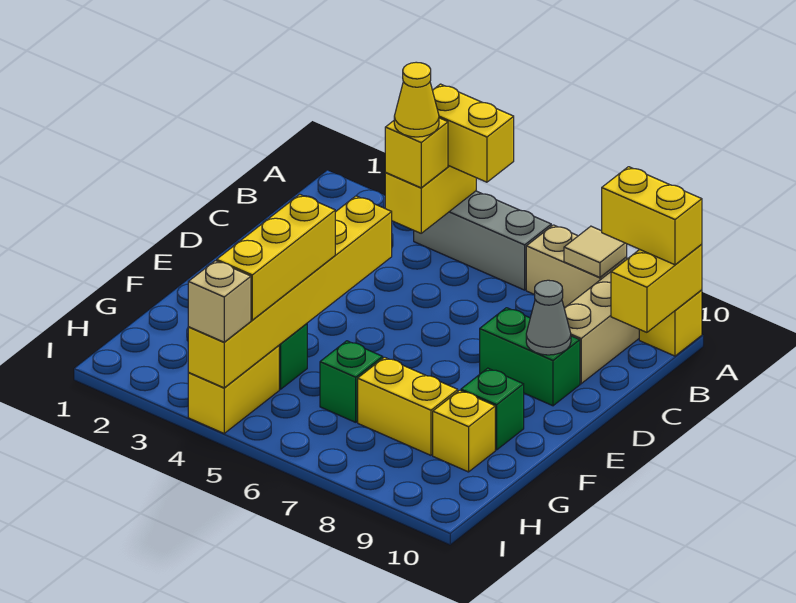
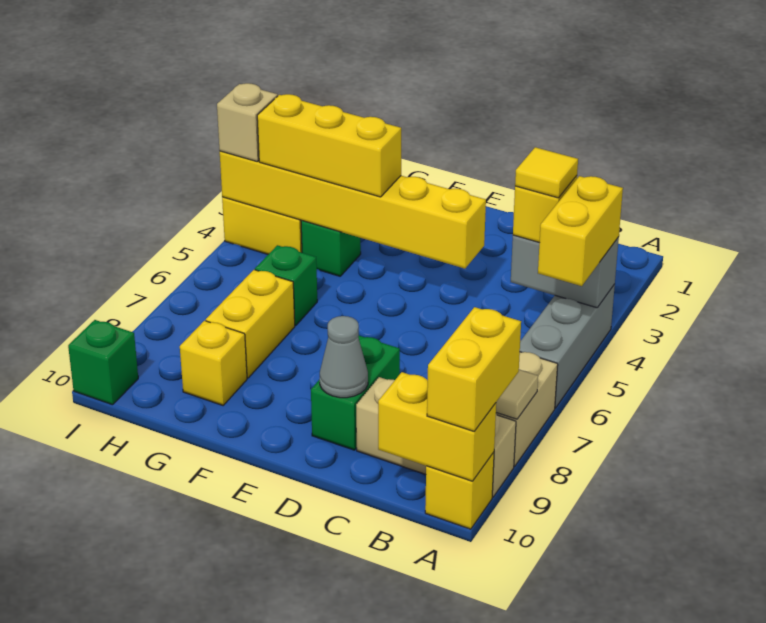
yellow brick A4:B4 level 2 -> grey brick A4:B4 level 2
yellow cone B4 level 4 -> yellow tile B4 level 4
green brick F9 level 1 -> green brick I10 level 1

